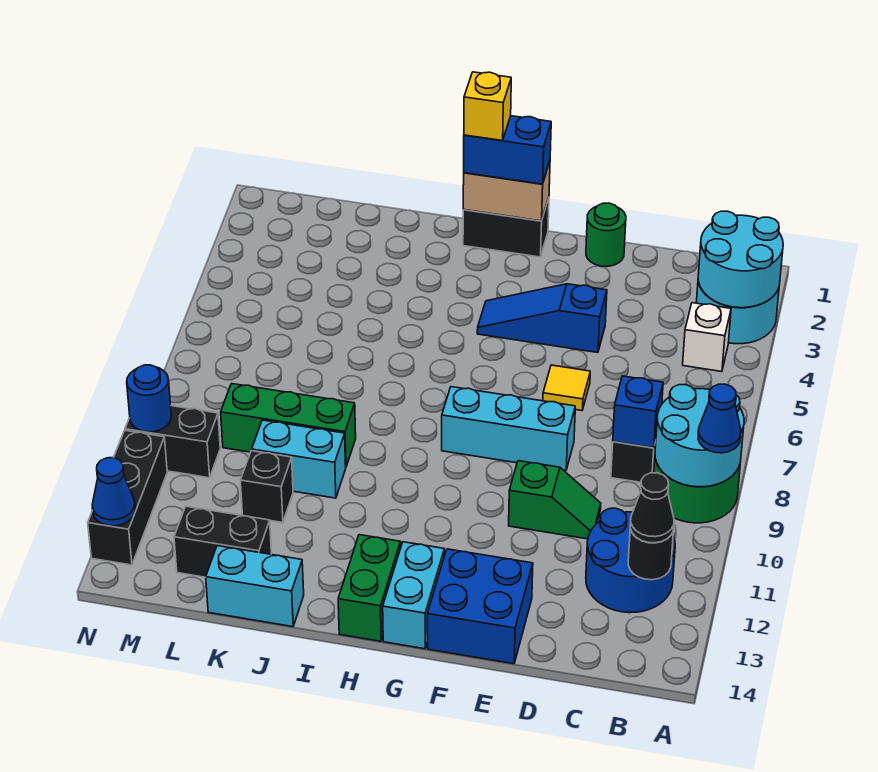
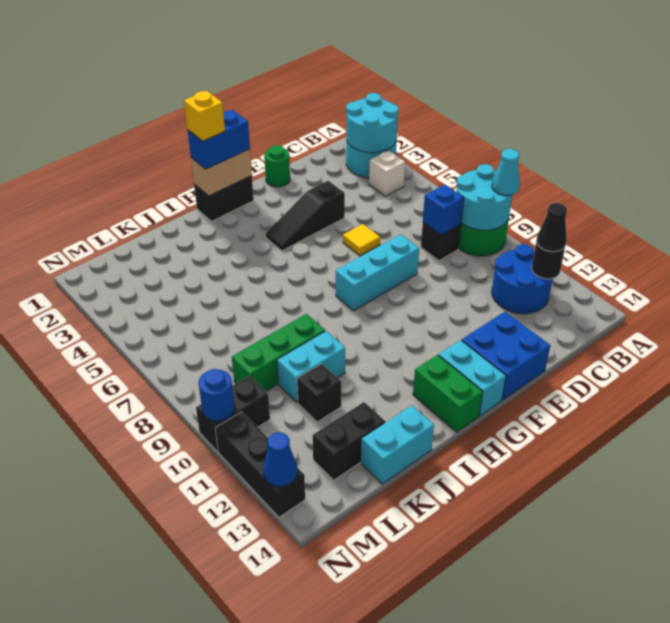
blue cone A9 level 3 -> cyan cone A9 level 3
green slope D10:E10 level 1 top E -> none
blue slope E4:G4 level 1 top E -> black slope E4:G4 level 1 top E

